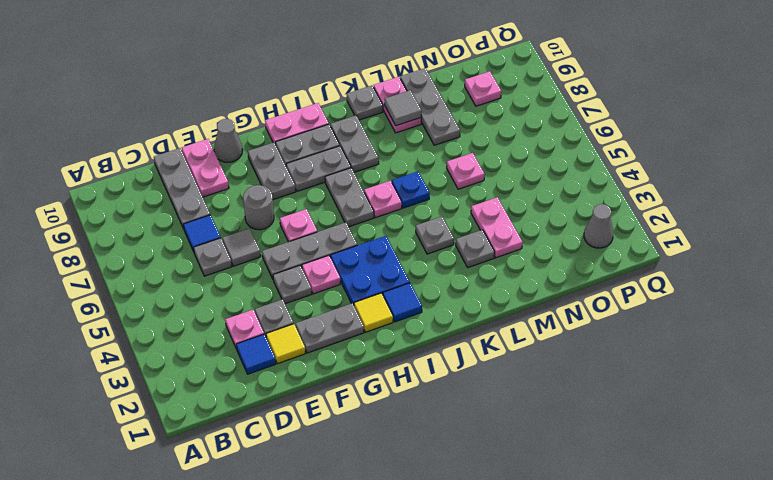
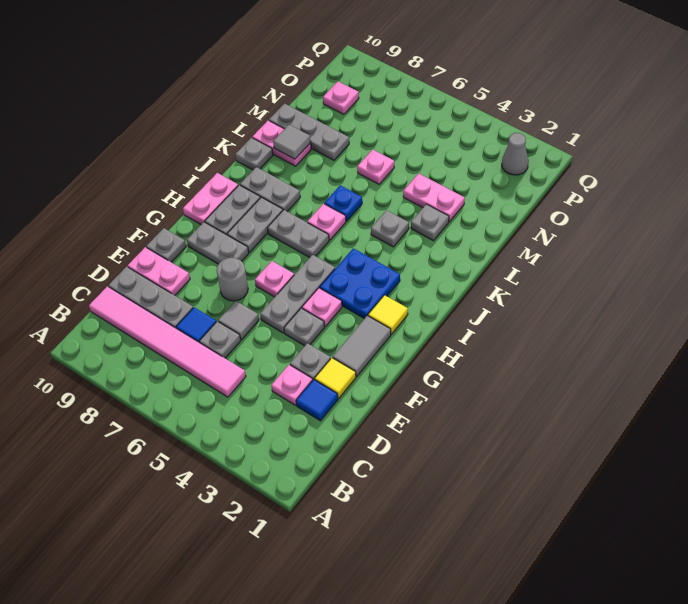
none -> pink tile C5:C10 level 1
grey plate F2:G2 level 1 -> grey tile F2:G2 level 1
grey cone F10 level 1 -> grey plate F10 level 1
blue tile I2 level 1 -> none

